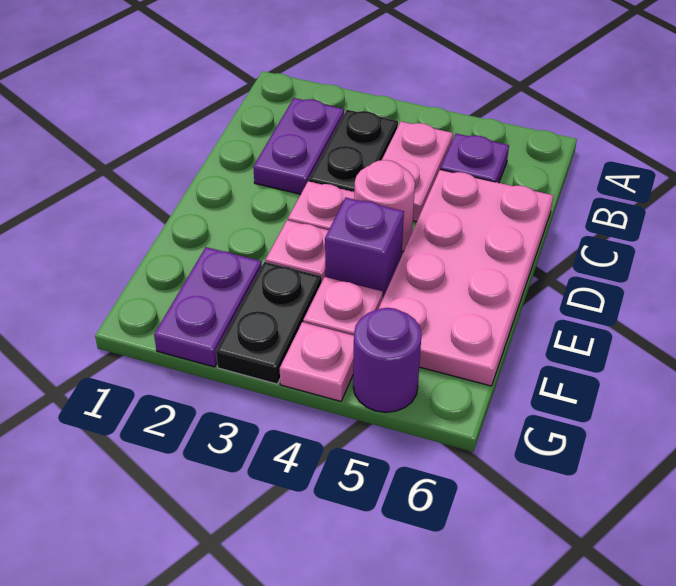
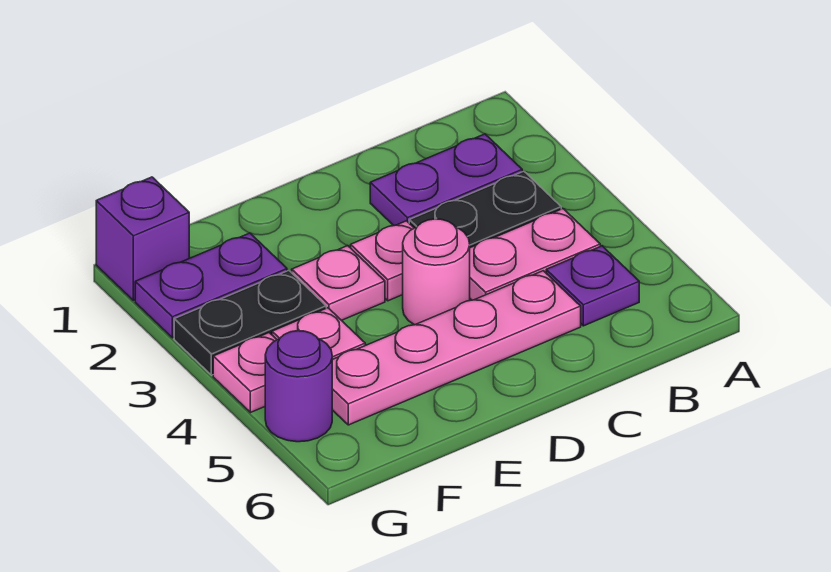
pink plate C5:F6 level 1 -> pink plate C5:F5 level 1
purple brick E4 level 1 -> purple brick G1 level 1

